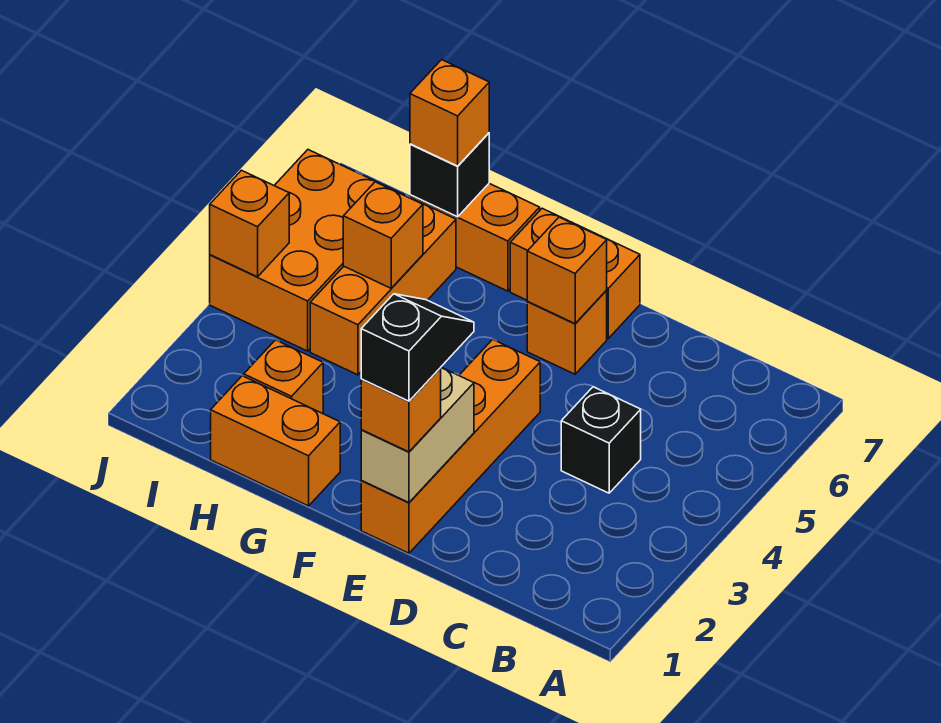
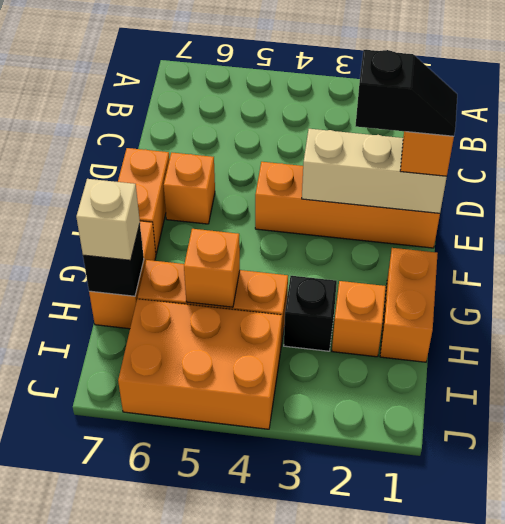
black brick C4 level 1 -> black brick H3 level 1
tan brick E1:E2 level 2 -> tan brick E1:E3 level 2
black slope E1:E2 level 4 top 1 -> black slope E1:E2 level 4 top 2
orange brick E6 level 2 -> none
orange brick H7 level 3 -> tan brick H7 level 3
orange brick J4 level 2 -> none

